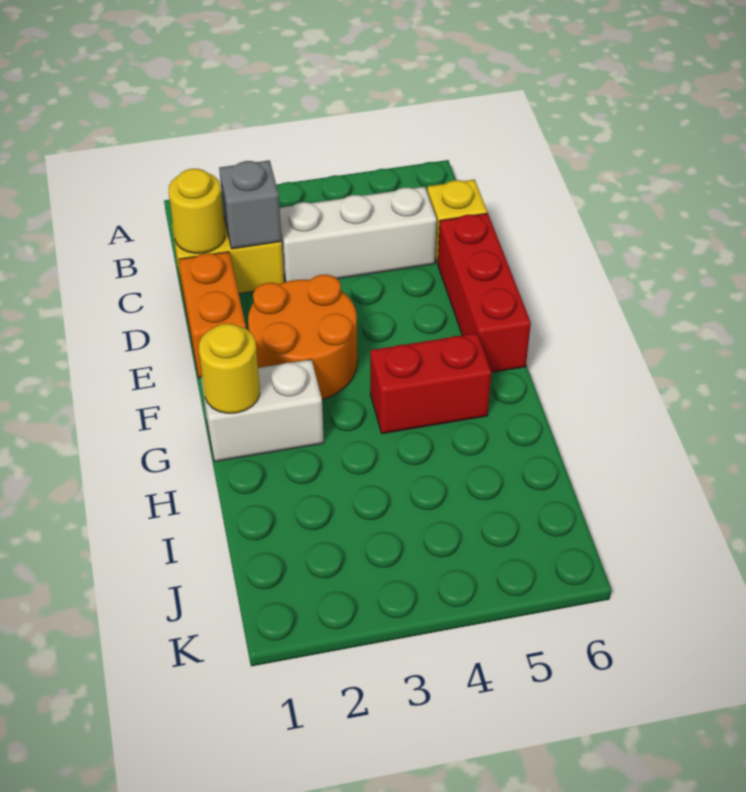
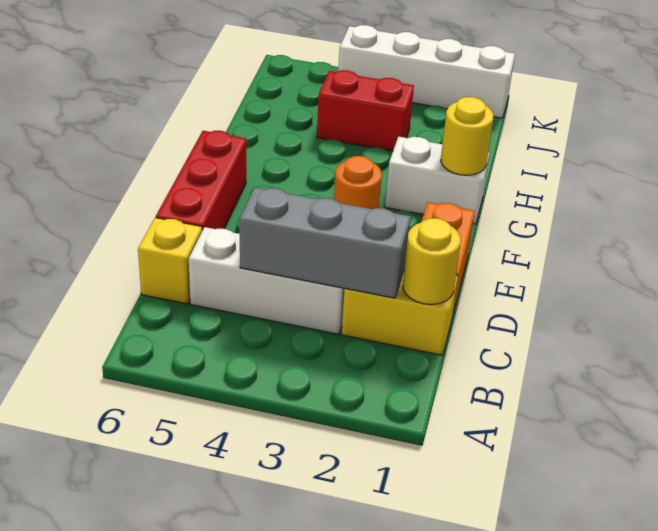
grey brick C2 level 2 -> grey brick C2:C4 level 2
orange round brick E2:F3 level 1 -> orange round brick F3 level 1
red brick G4:G5 level 1 -> red brick I3:I4 level 1
none -> white brick K1:K4 level 1

